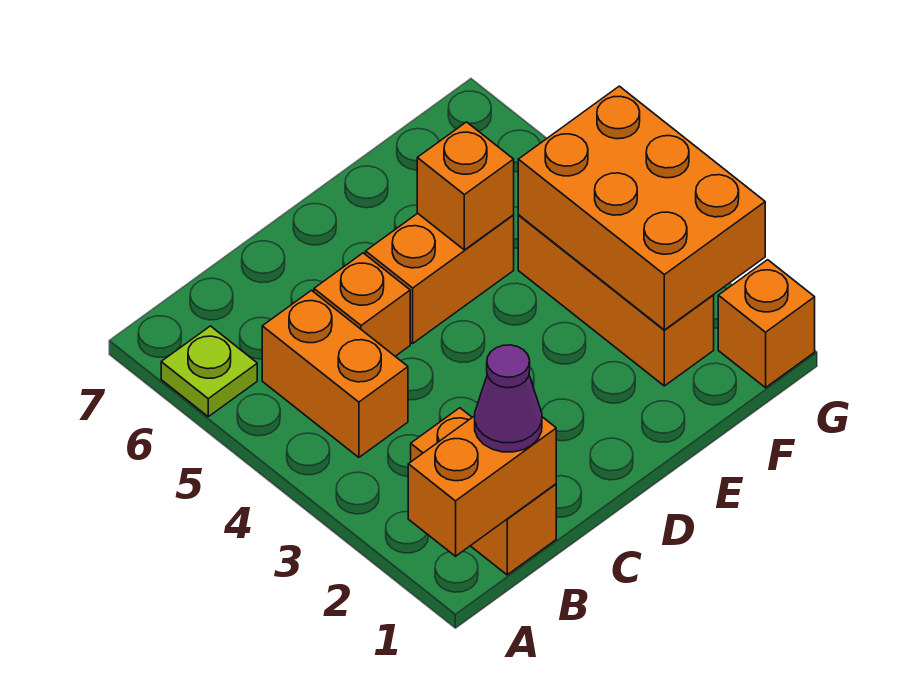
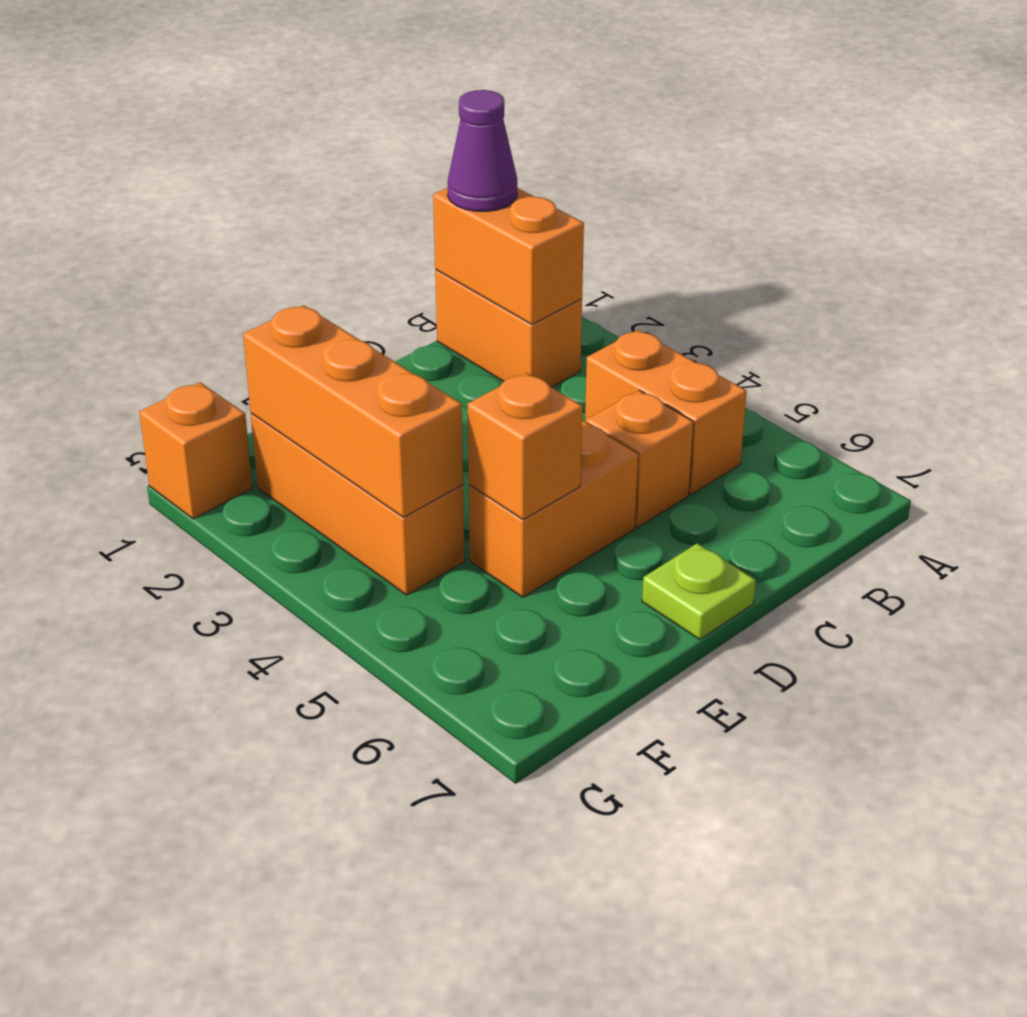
orange brick A1:B1 level 2 -> orange brick B1:B2 level 2
lime plate A6 level 1 -> lime plate D7 level 1
orange brick F2:G4 level 2 -> orange brick F2:F4 level 2

